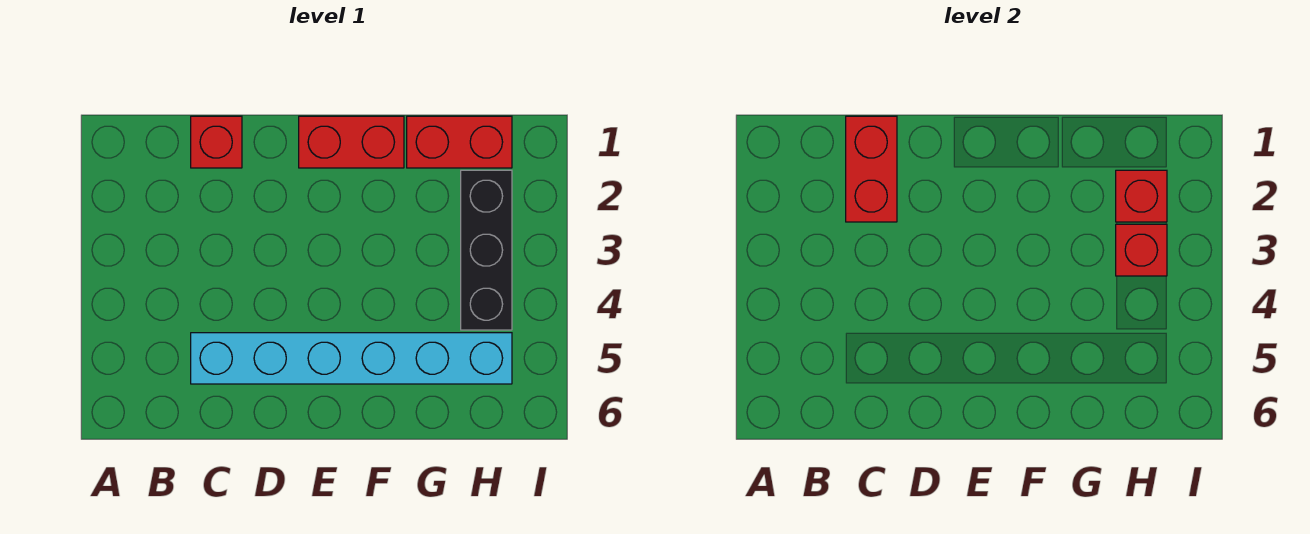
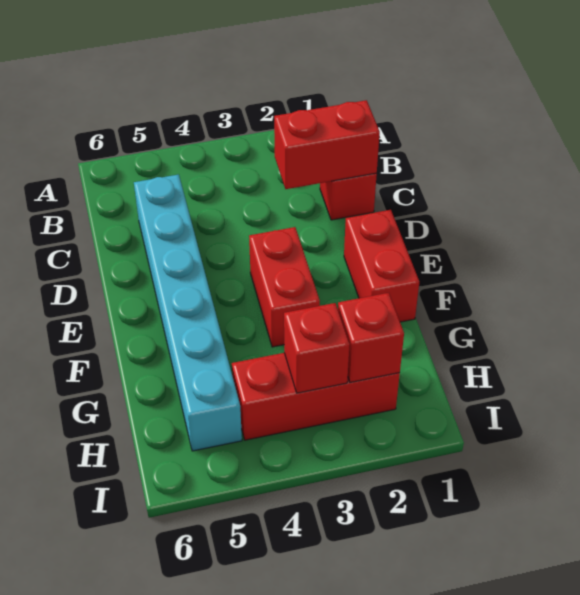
red brick G1:H1 level 1 -> red brick E3:F3 level 1
black brick H2:H4 level 1 -> red brick H2:H4 level 1

